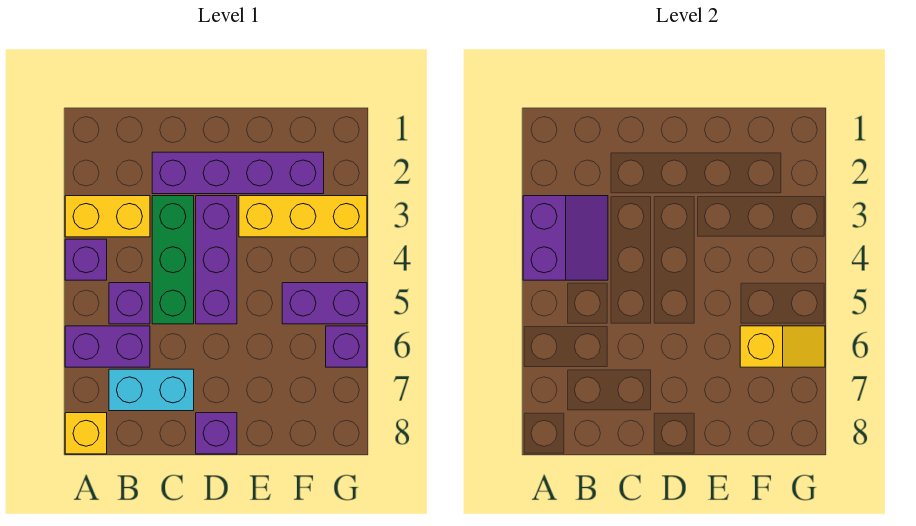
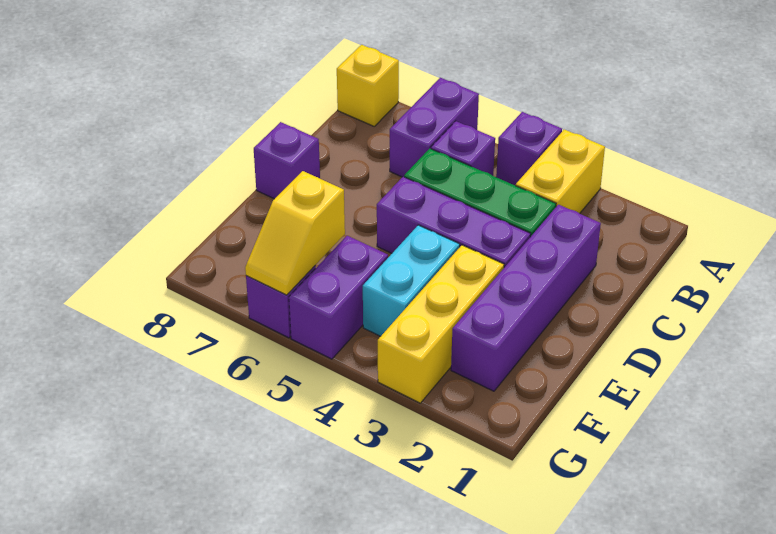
purple slope A3:B4 level 2 top A -> none
cyan brick B7:C7 level 1 -> cyan brick E4:F4 level 1

